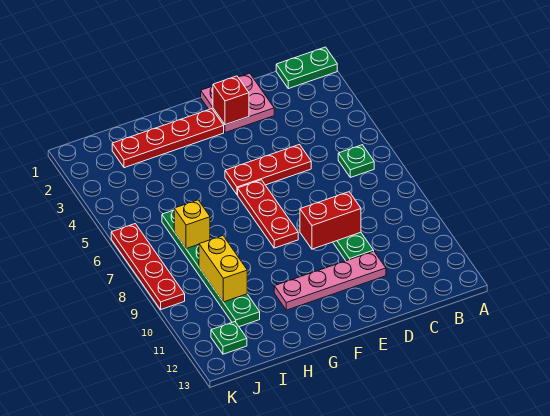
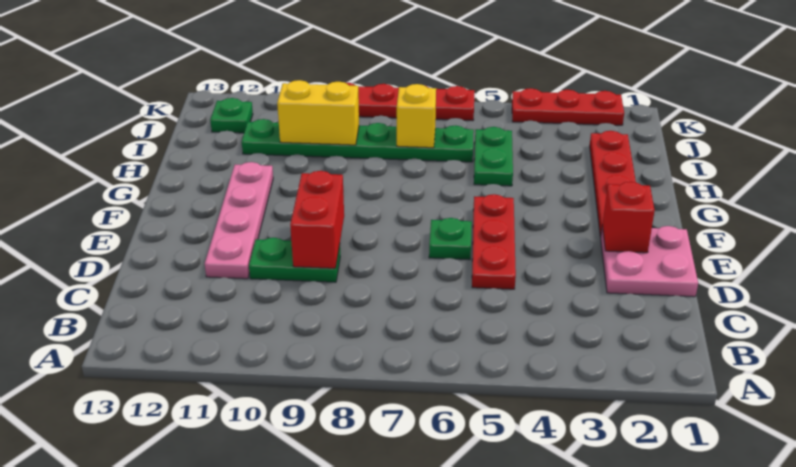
green plate A1:B1 level 1 -> green plate H5:I5 level 1
green plate B6 level 1 -> green plate E6 level 1
red plate F6:F8 level 1 -> red plate K2:K4 level 1

